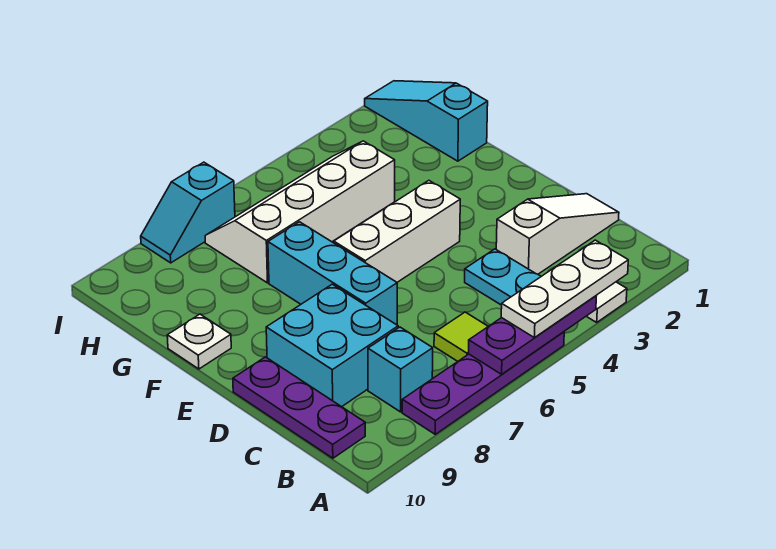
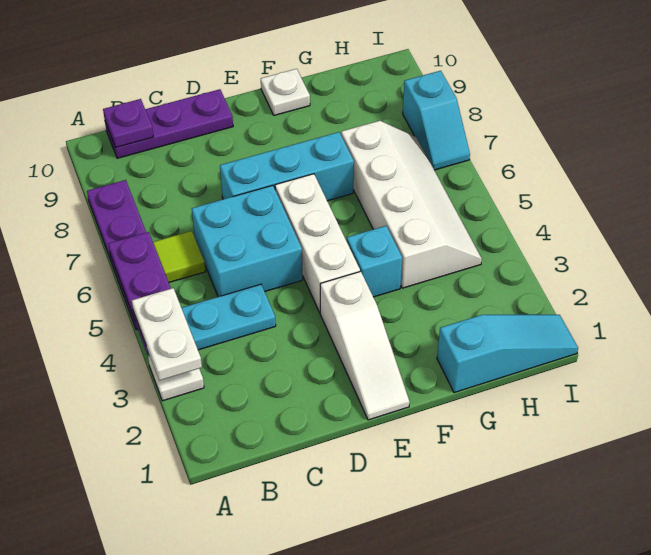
white plate A3:A5 level 3 -> white plate A3:A4 level 3
cyan brick B8 level 1 -> cyan brick F4 level 1
none -> purple plate B10 level 2
white slope C1:C3 level 1 top 3 -> white slope E1:E3 level 1 top 3
cyan brick C8:D9 level 1 -> cyan brick C5:D6 level 1
cyan slope I7:I8 level 1 top 7 -> cyan slope I7:I8 level 1 top 8

